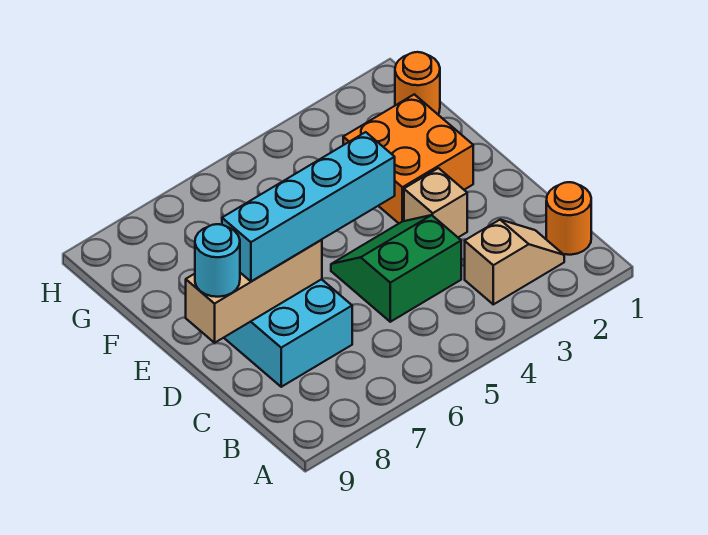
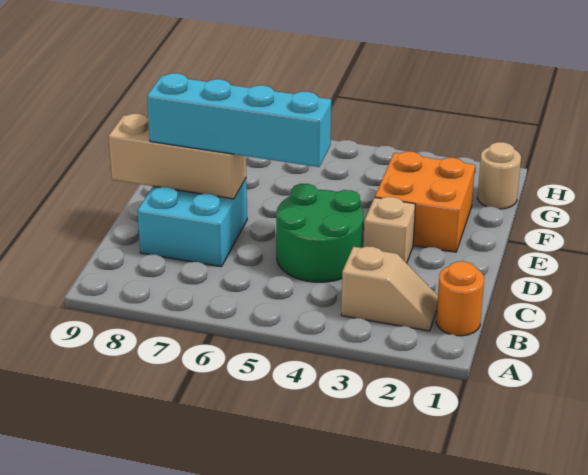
green slope C4:D5 level 1 top C -> green round brick C4:D5 level 1
cyan round brick D9 level 3 -> none
orange round brick G1 level 1 -> tan round brick G1 level 1

